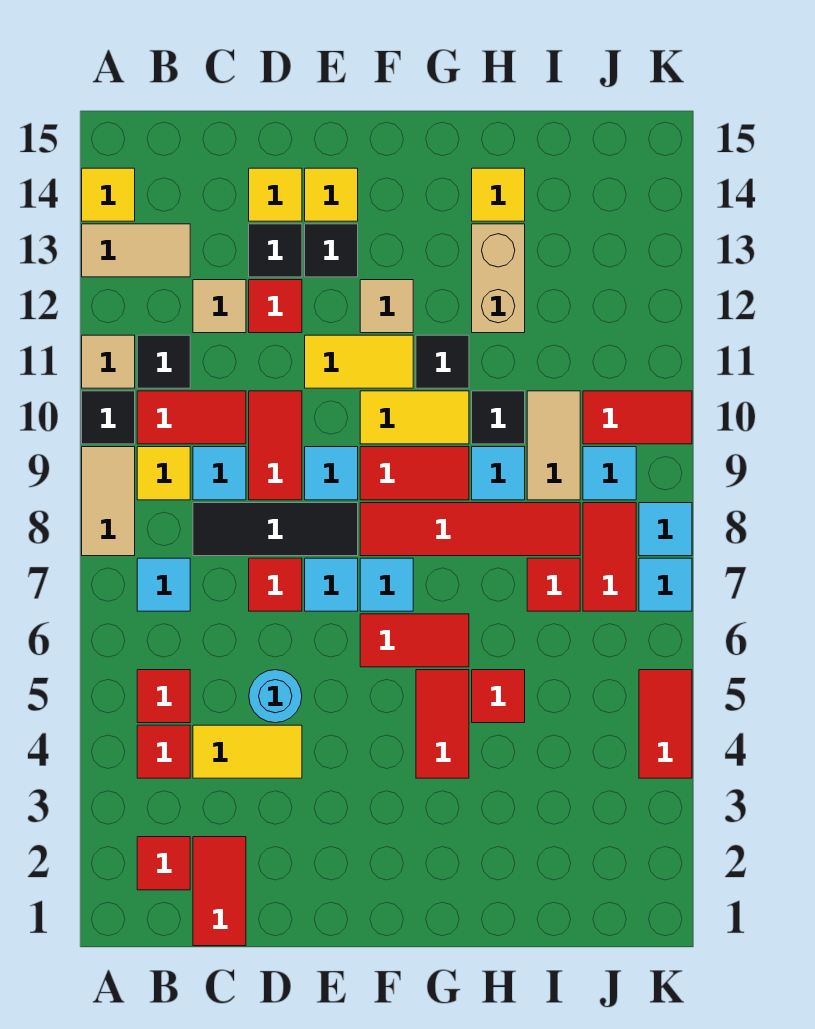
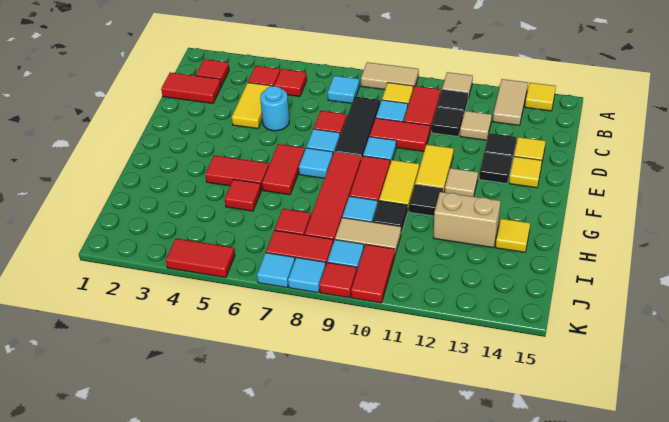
black tile A10 level 1 -> black tile C11 level 1
red tile D12 level 1 -> red tile K9 level 1

